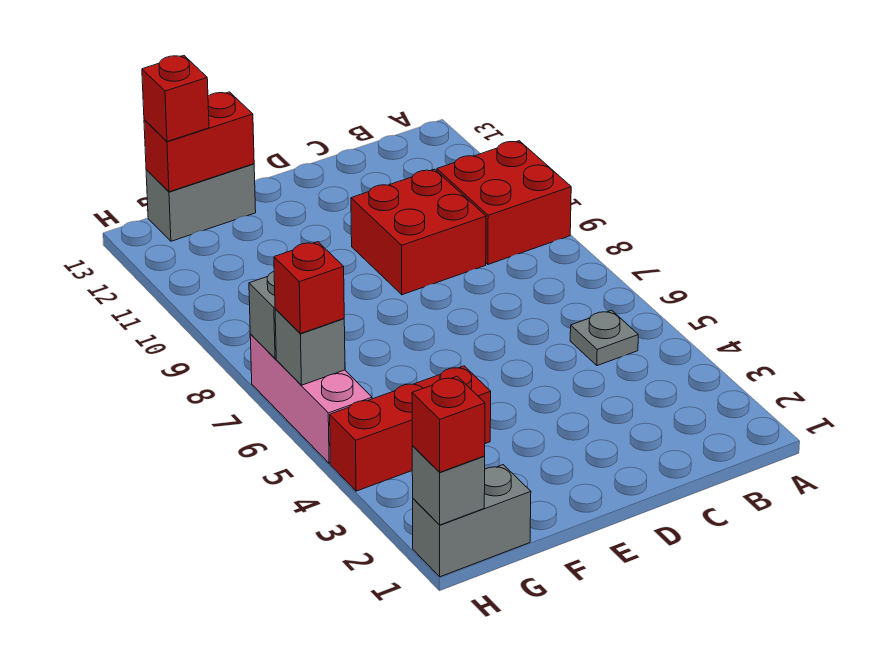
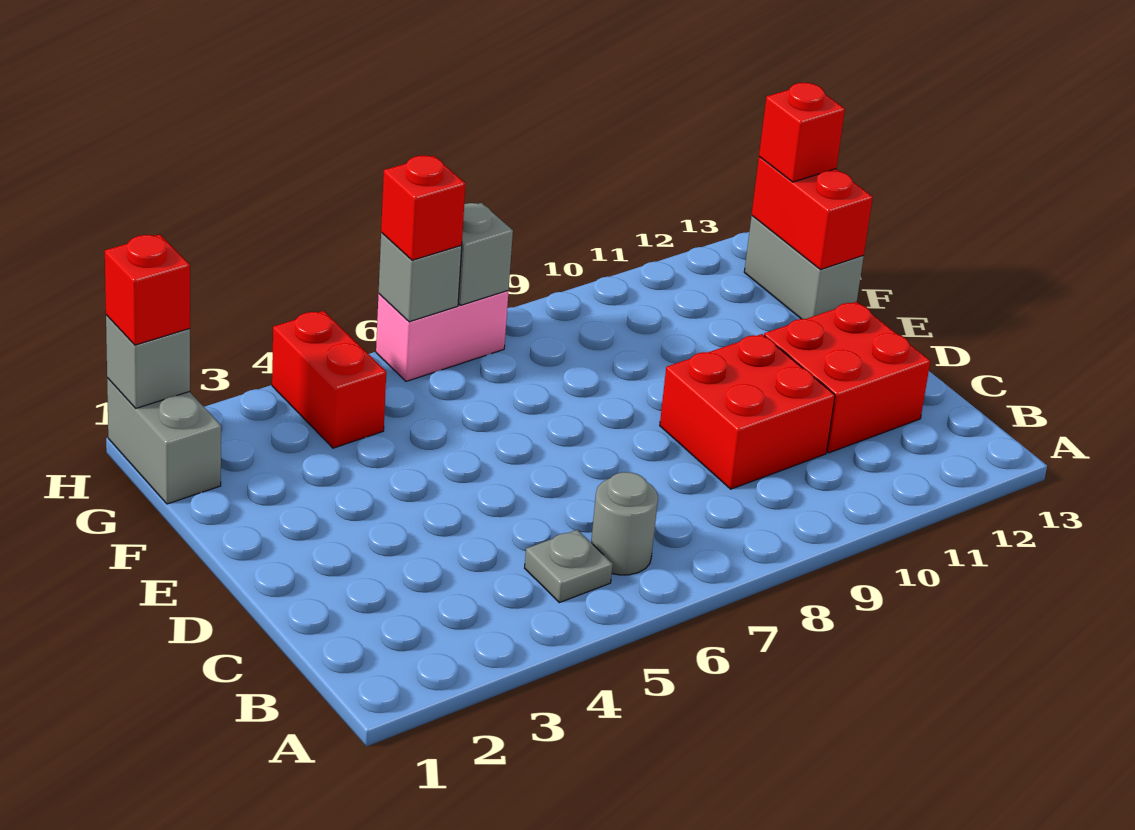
red brick A9:B10 level 1 -> red brick C11:D12 level 1
none -> grey round brick B6 level 1
red brick F4:H4 level 1 -> red brick G4:H4 level 1
pink brick H5:H7 level 1 -> pink brick H6:H7 level 1

